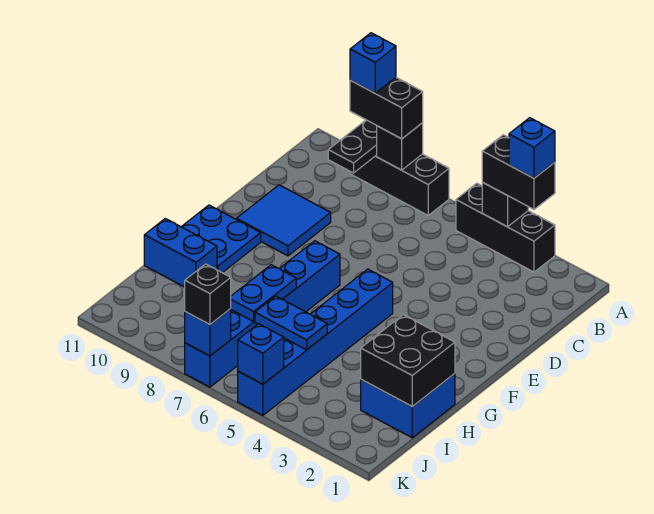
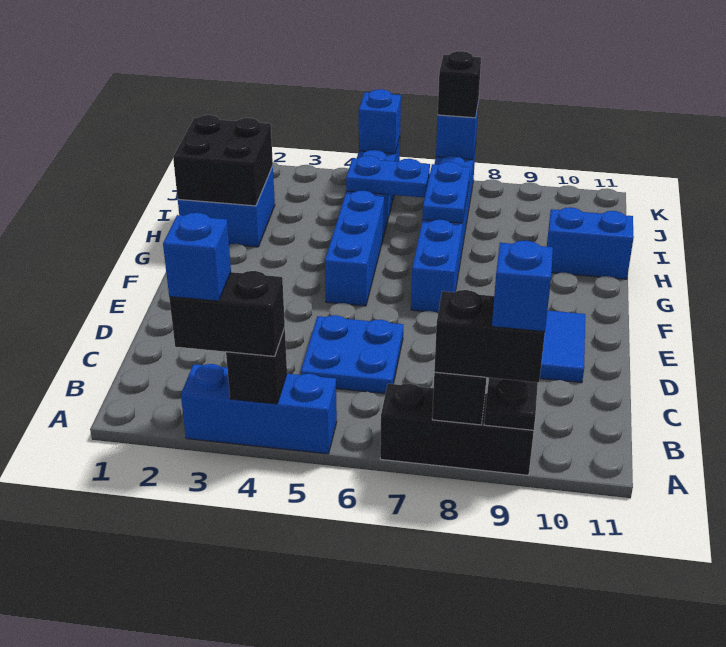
black brick A3:A5 level 1 -> blue brick A3:A5 level 1
blue plate F10:G11 level 1 -> blue plate C5:D6 level 1

